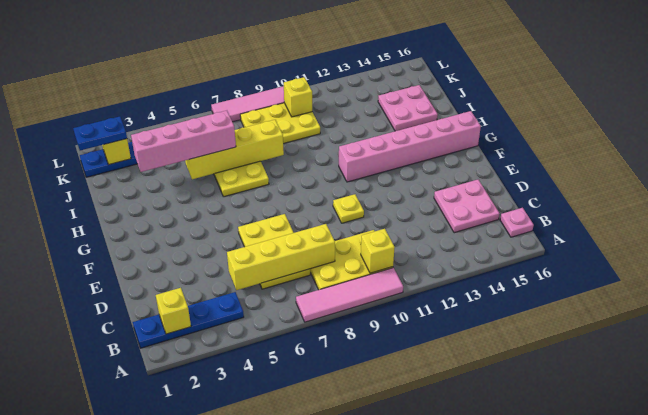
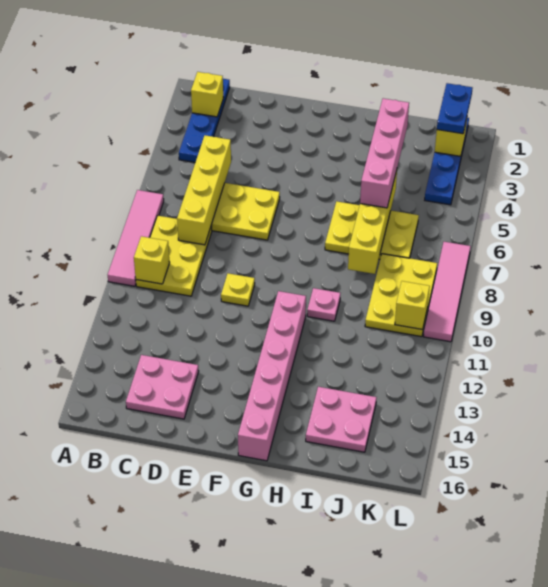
pink plate B16 level 1 -> pink plate H10 level 1

